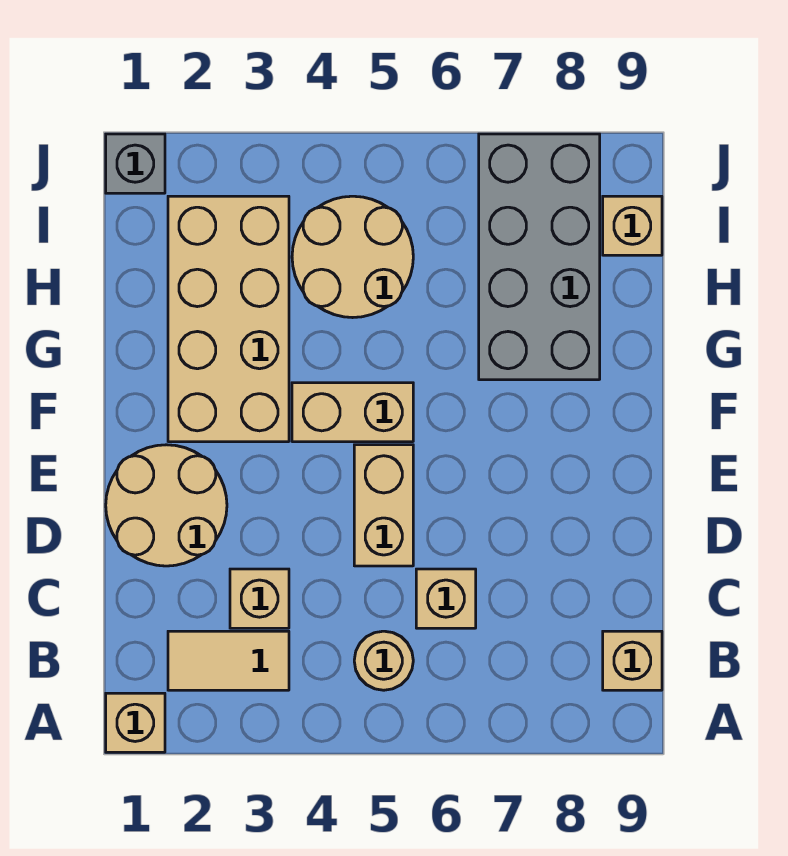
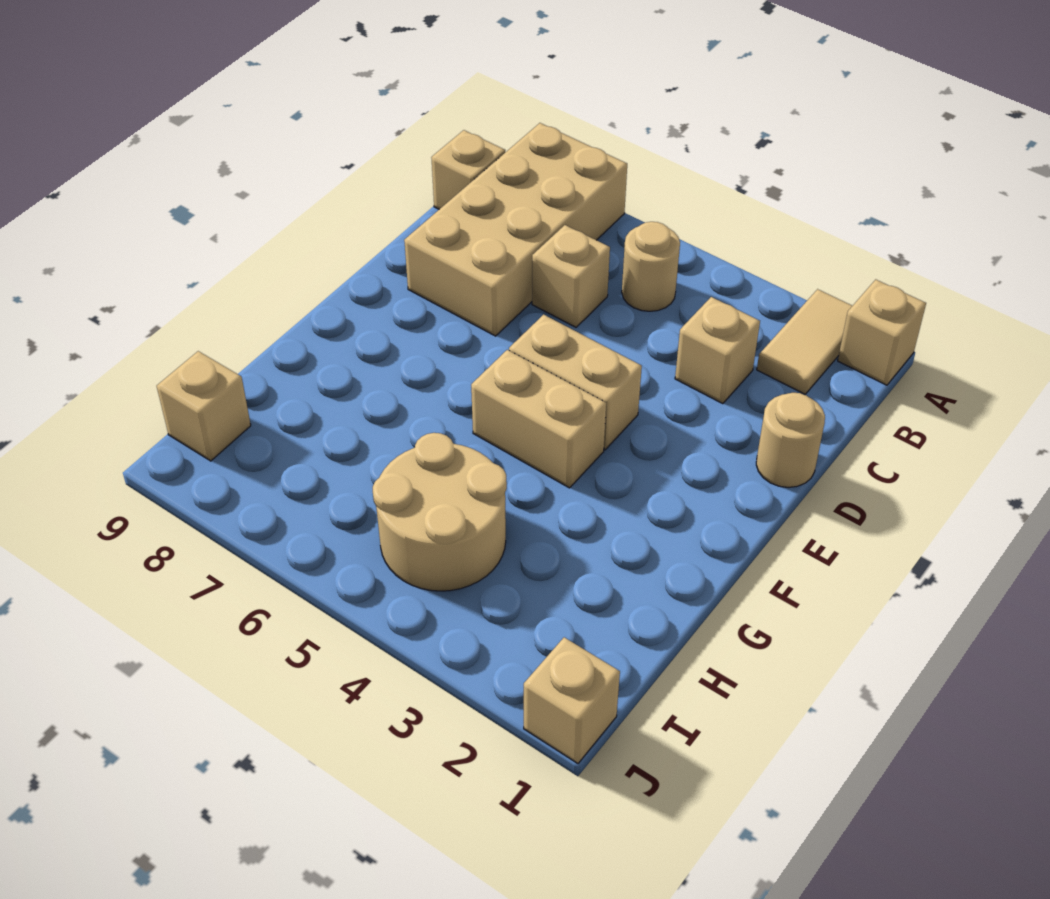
tan tile B2:B3 level 1 -> tan tile A2:B2 level 1
tan round brick D1:E2 level 1 -> tan round brick D1 level 1
tan brick D5:E5 level 1 -> tan brick E4:E5 level 1
tan brick F2:I3 level 1 -> tan brick A7:D8 level 1
grey brick G7:J8 level 1 -> none
grey brick J1 level 1 -> tan brick J1 level 1

